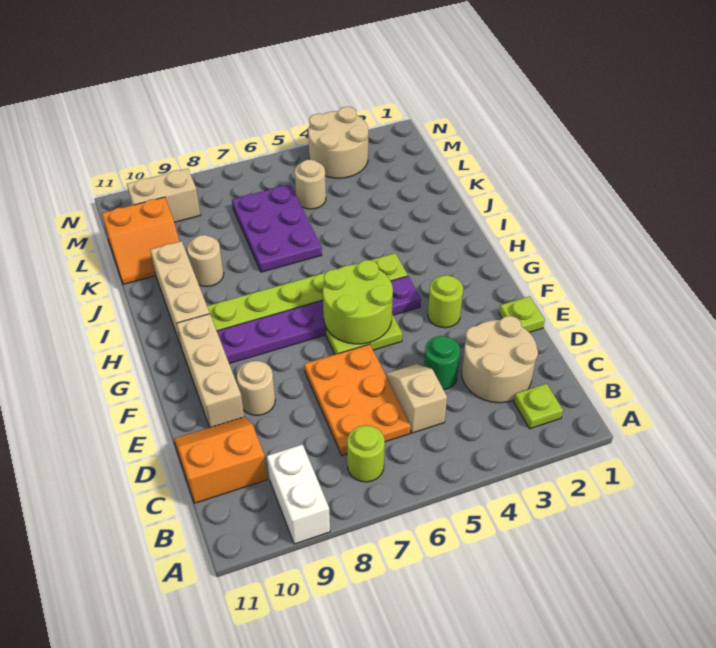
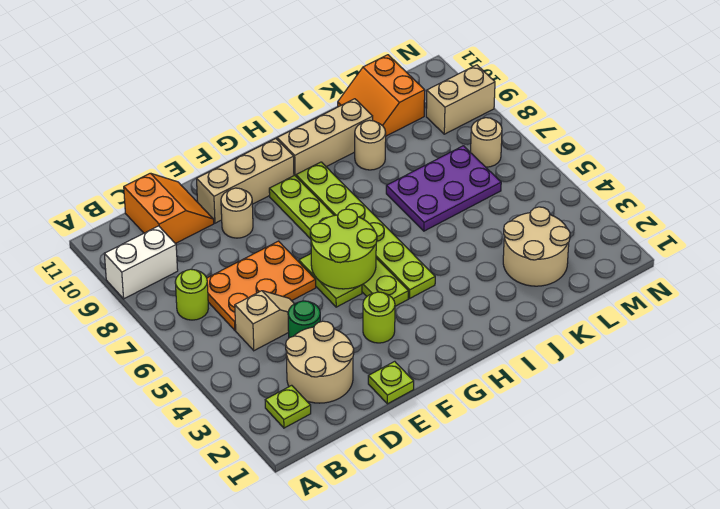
purple plate G4:G9 level 1 -> lime plate G4:G9 level 1
tan round brick L5 level 1 -> tan round brick M7 level 1
tan round brick M3:N4 level 1 -> tan round brick K2:L3 level 1
tan brick M9:M10 level 1 -> tan brick M9:N9 level 1

